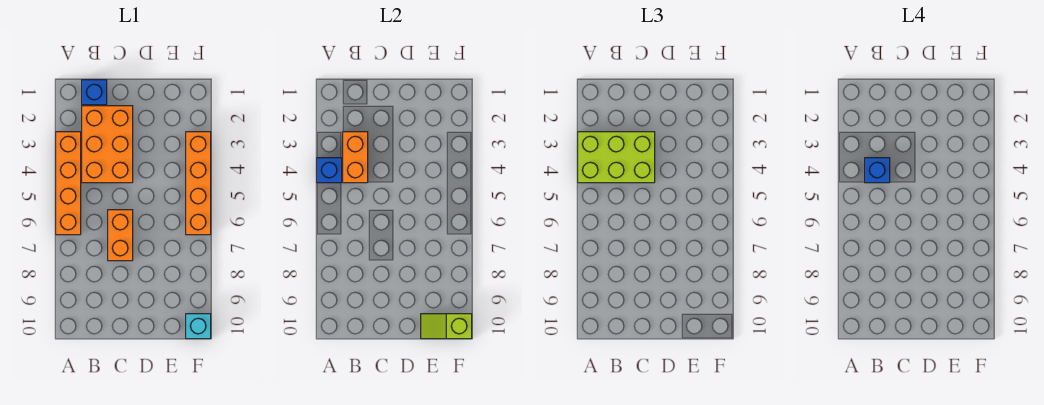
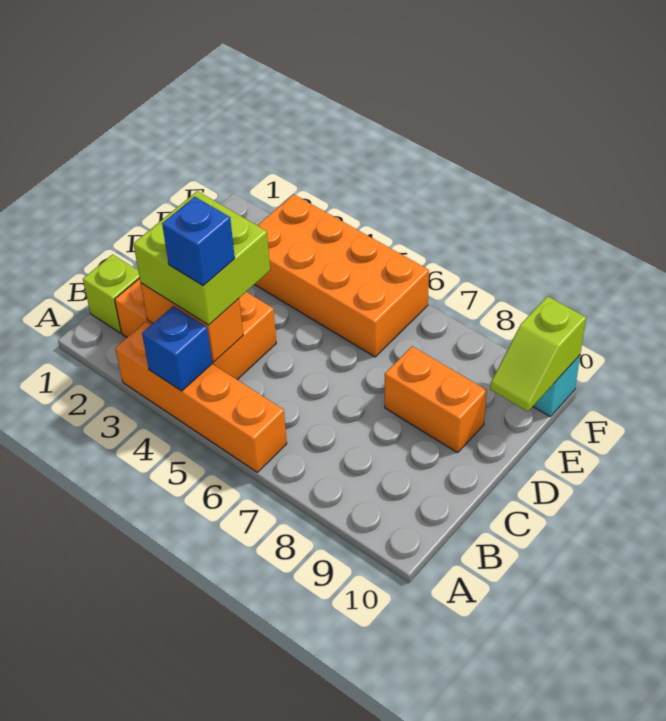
lime brick A3:C4 level 3 -> lime brick B3:C4 level 3
blue brick B1 level 1 -> lime brick B1 level 1
orange brick C6:C7 level 1 -> orange brick D8:D9 level 1
orange brick F3:F6 level 1 -> orange brick E3:F6 level 1

